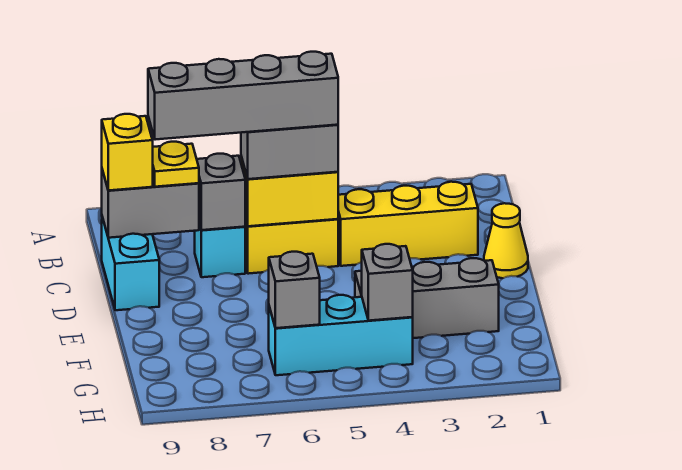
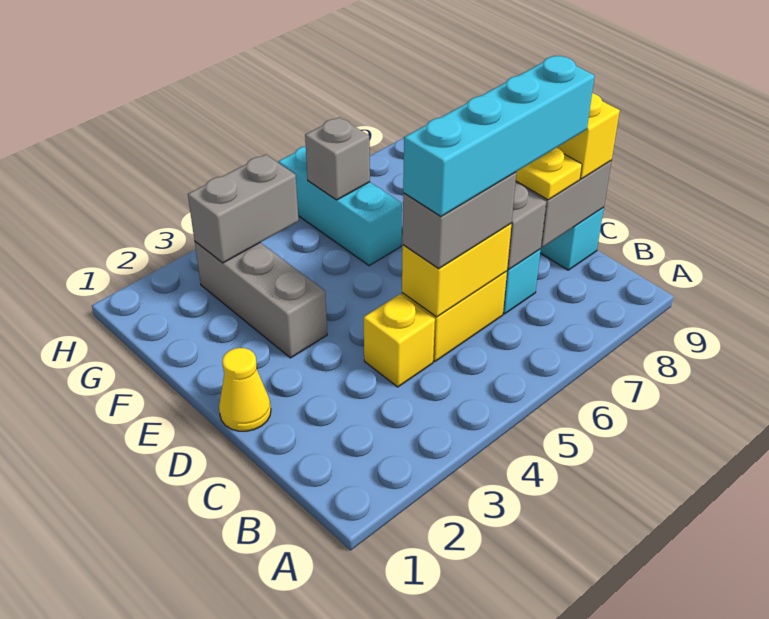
yellow brick C2:C4 level 1 -> yellow brick C4 level 1
grey brick C5:C8 level 4 -> cyan brick C5:C8 level 4
grey brick F2:F4 level 1 -> grey brick E3:G3 level 1
cyan brick G4:G6 level 1 -> cyan brick F6:H6 level 1
grey brick G4 level 2 -> grey brick G3:G4 level 2

